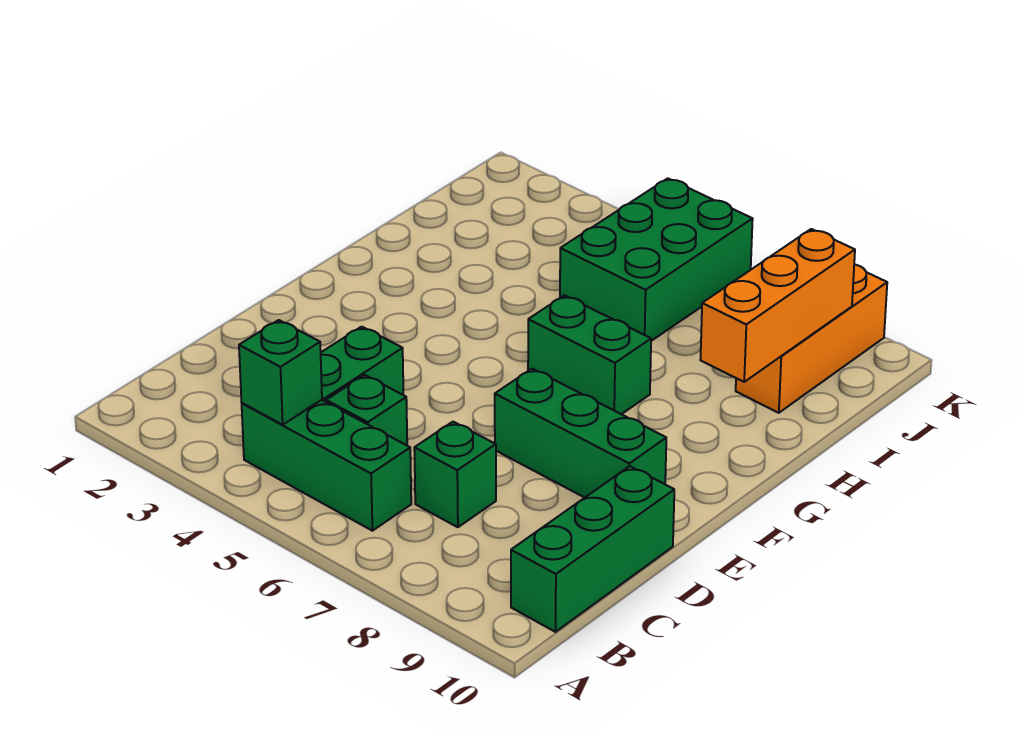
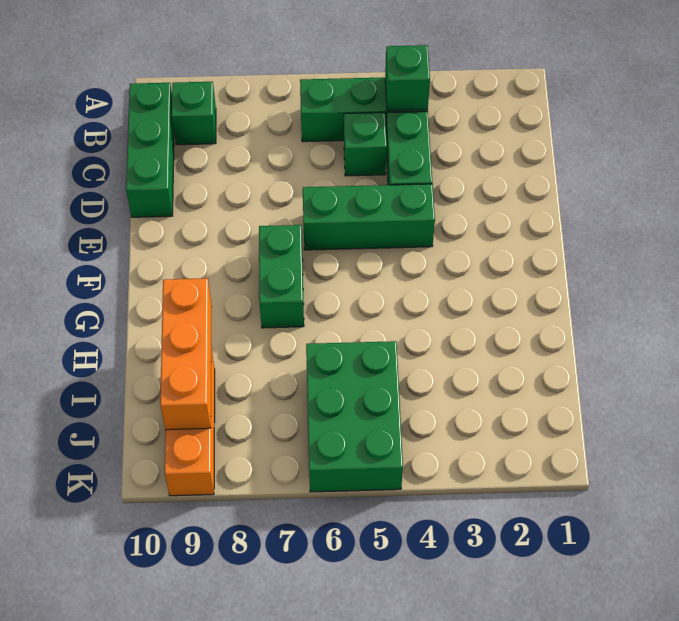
green brick C7 level 1 -> green brick B9 level 1
green brick E7:E9 level 1 -> green brick E4:E6 level 1
green brick G6:G7 level 1 -> green brick F7:G7 level 1

